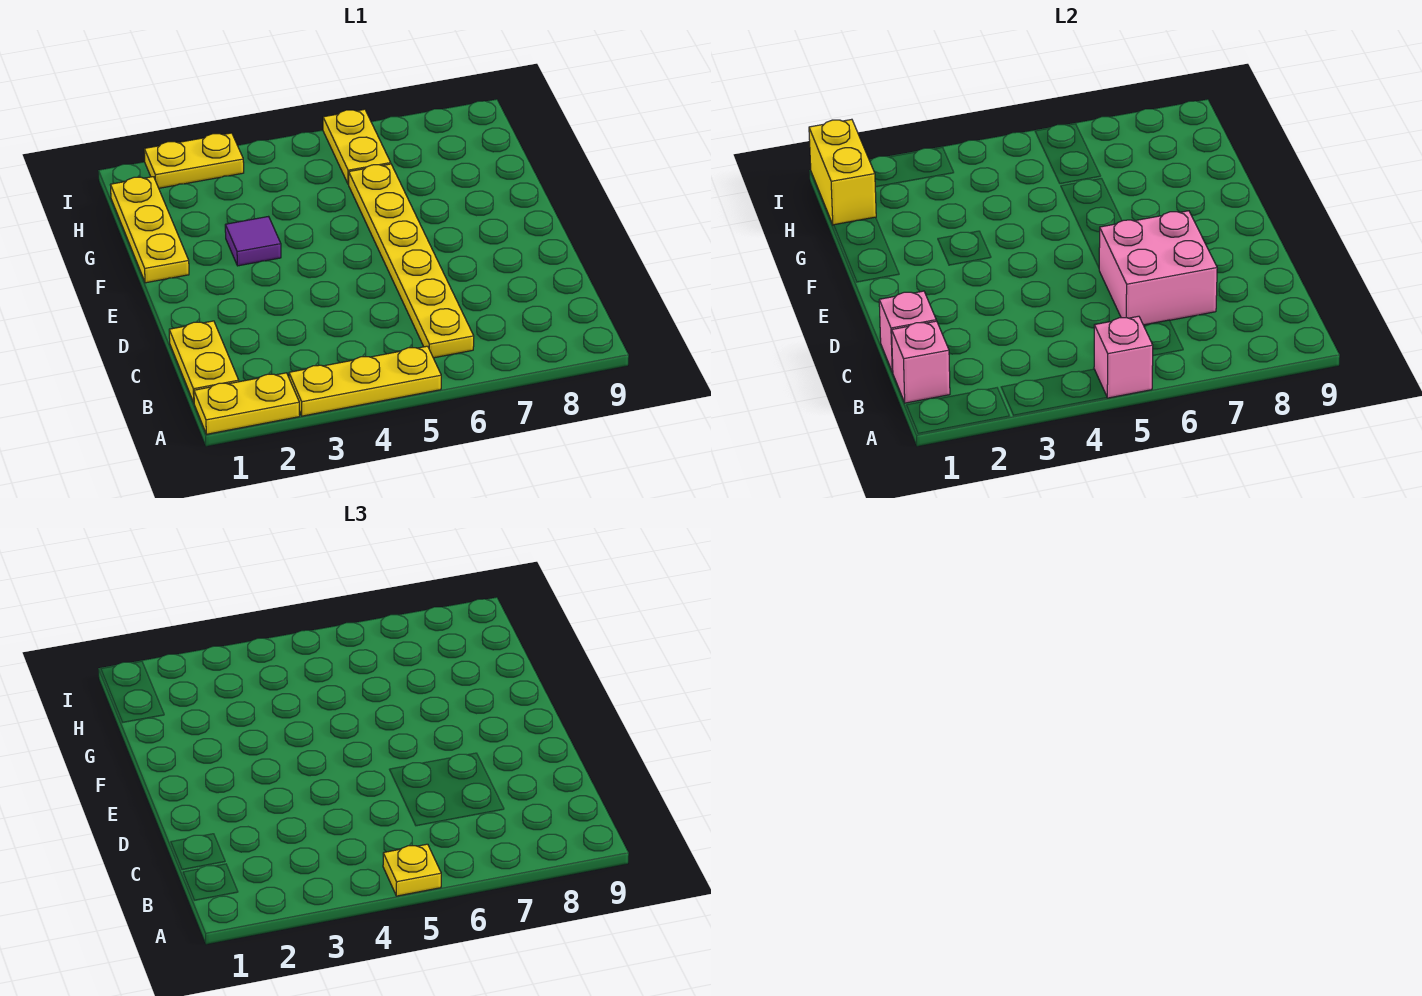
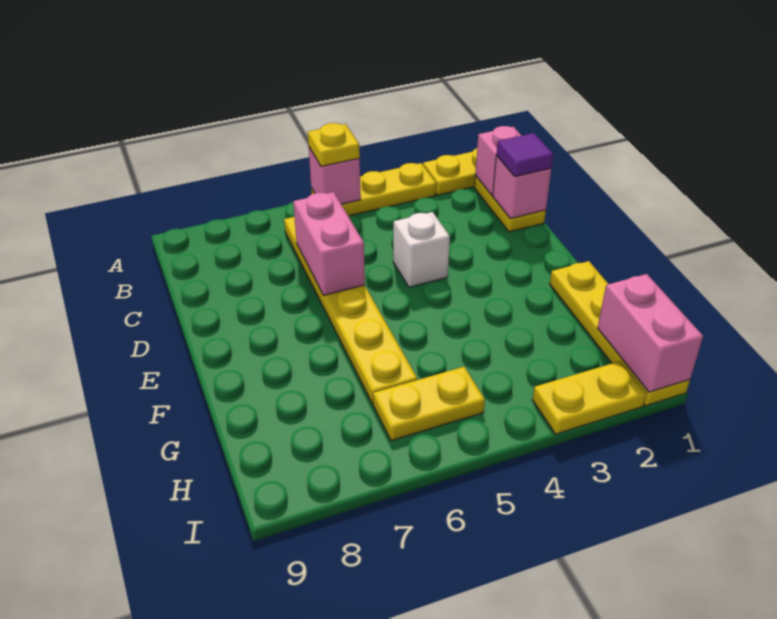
pink brick C6:D7 level 2 -> pink brick C6:D6 level 2
none -> white brick D4 level 1
yellow plate F1:H1 level 1 -> yellow plate F1:I1 level 1
purple tile F3 level 1 -> purple tile C1 level 3
yellow brick H1:I1 level 2 -> pink brick H1:I1 level 2
yellow plate H6:I6 level 1 -> yellow plate H5:H6 level 1

